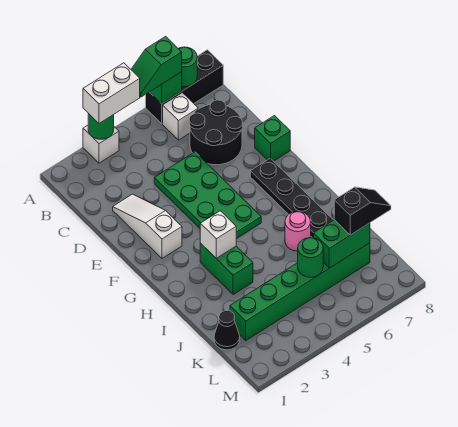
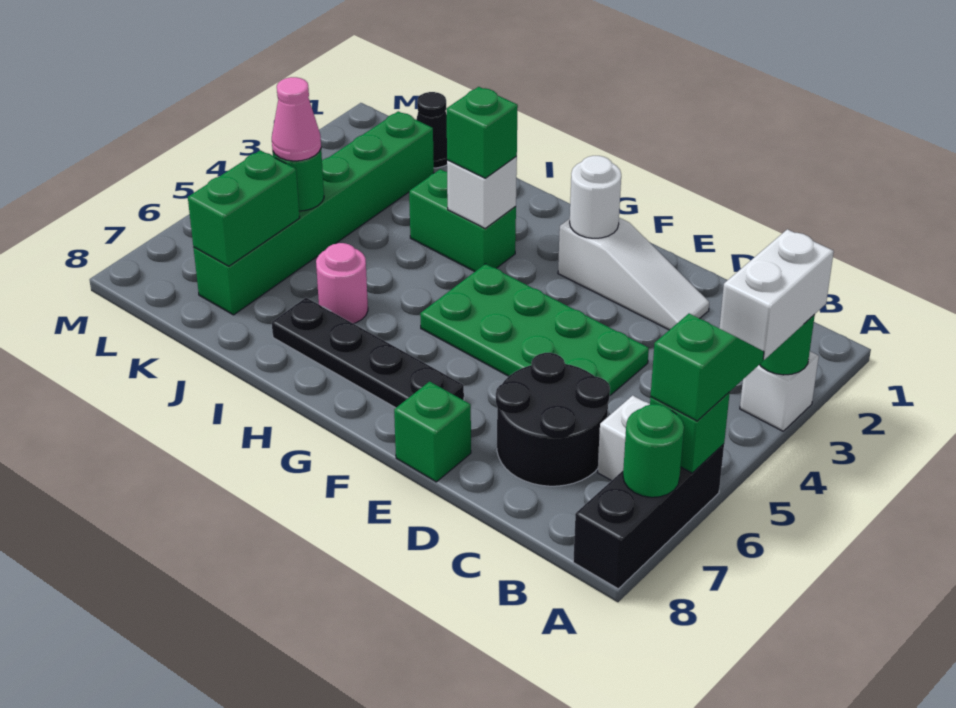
none -> white round brick F2 level 2
none -> green brick H3 level 3
none -> pink cone K5 level 3
black slope K7:K8 level 3 top 7 -> none

